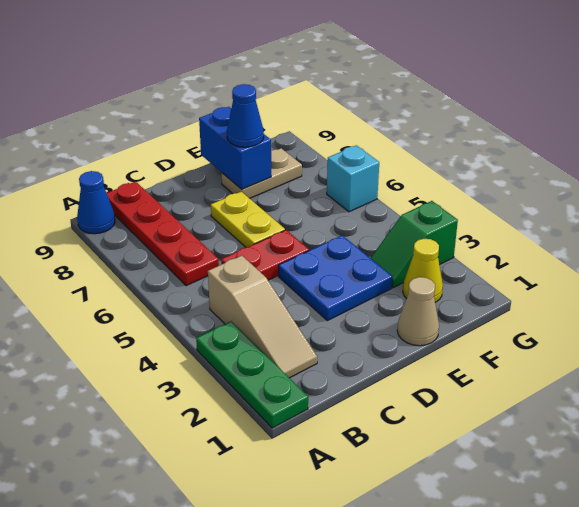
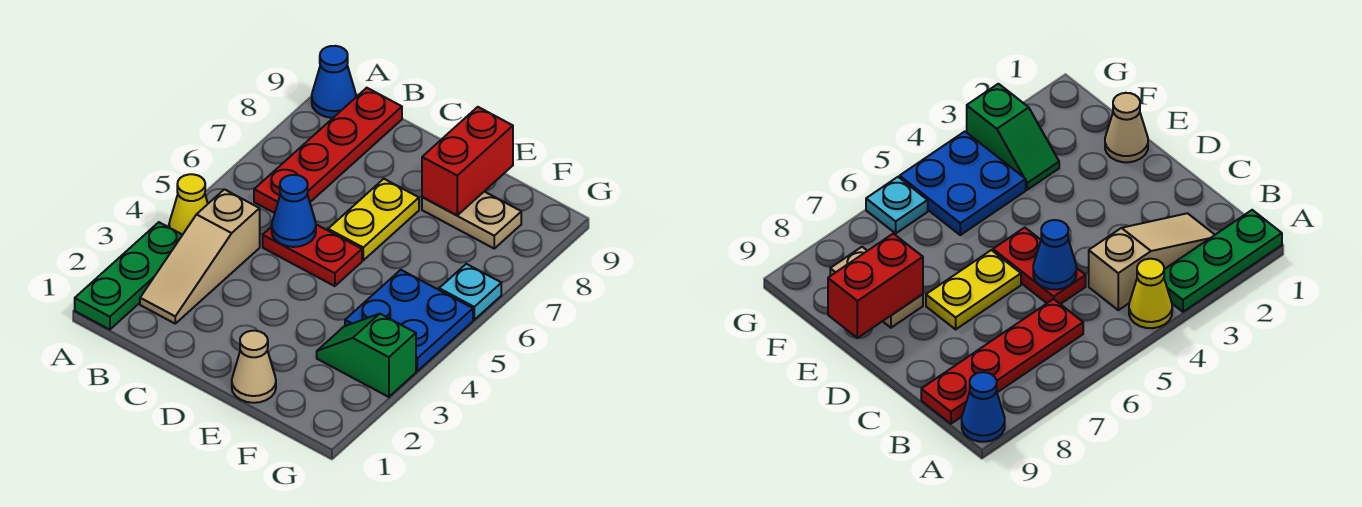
blue plate D3:E4 level 1 -> blue plate F4:G5 level 1
blue brick E8:E9 level 2 -> red brick E8:E9 level 2
blue cone E8 level 3 -> blue cone C5 level 2
yellow cone F2 level 1 -> yellow cone A4 level 1
cyan brick G6 level 1 -> cyan plate G6 level 1

